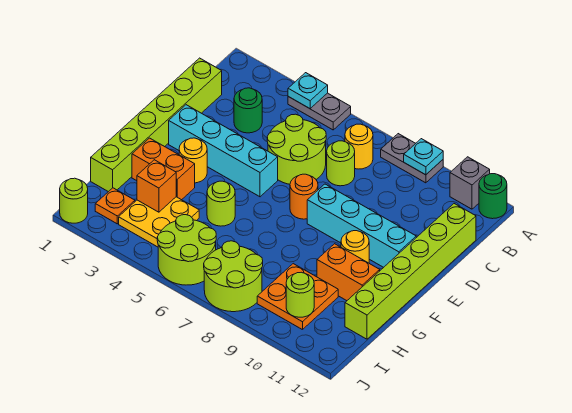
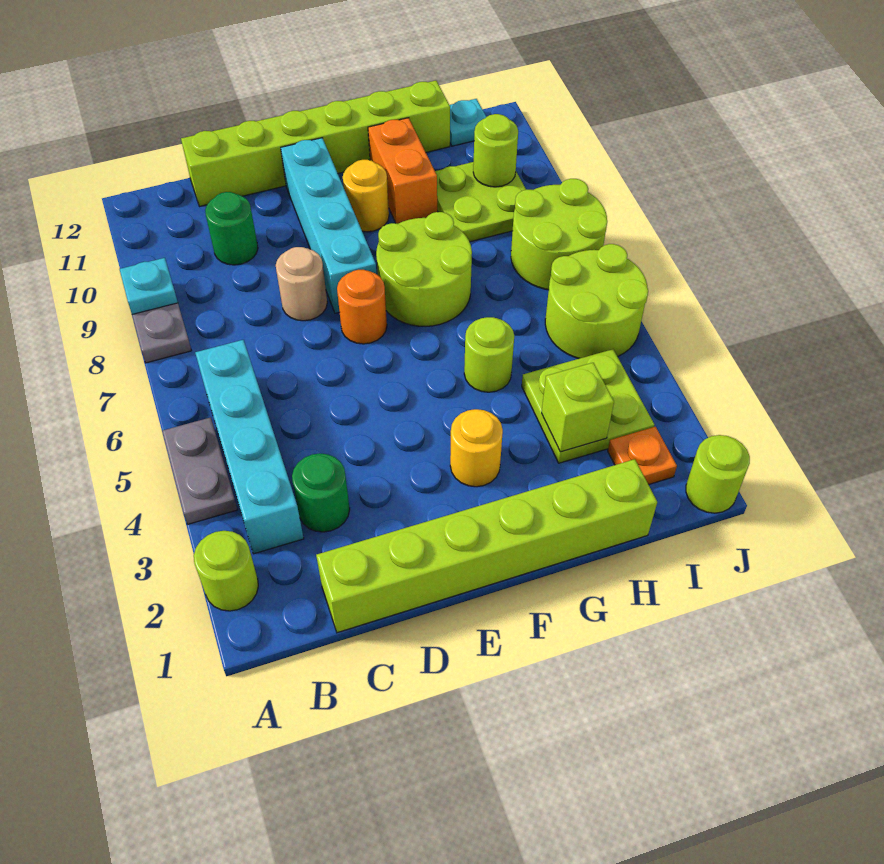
cyan plate A4 level 2 -> cyan plate I12 level 1
grey brick A11 level 1 -> none
green round brick A12 level 1 -> green round brick C10 level 1
yellow round brick B7 level 1 -> none
lime round brick C5:D6 level 1 -> lime round brick F7:G8 level 1
lime round brick C7 level 1 -> lime round brick A2 level 1
none -> tan round brick D8 level 1
cyan brick E2:E5 level 1 -> cyan brick B3:B6 level 1
orange brick G2:G3 level 1 -> none
yellow plate H3:I4 level 1 -> lime plate H3:I4 level 1
orange brick H3 level 2 -> lime brick H3 level 2
orange plate H9:I10 level 1 -> lime plate H9:I10 level 1

